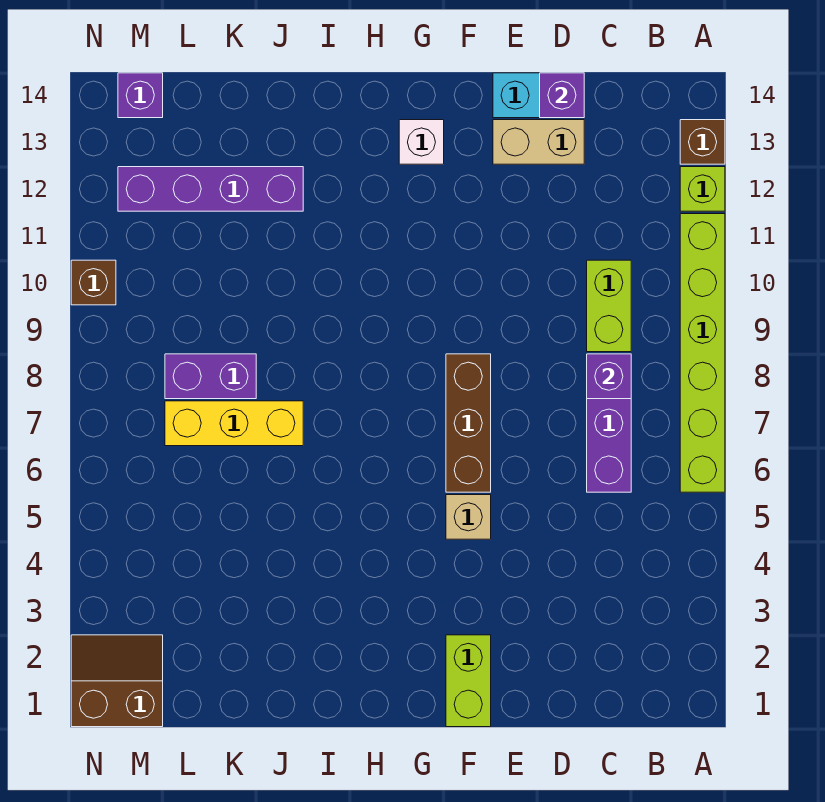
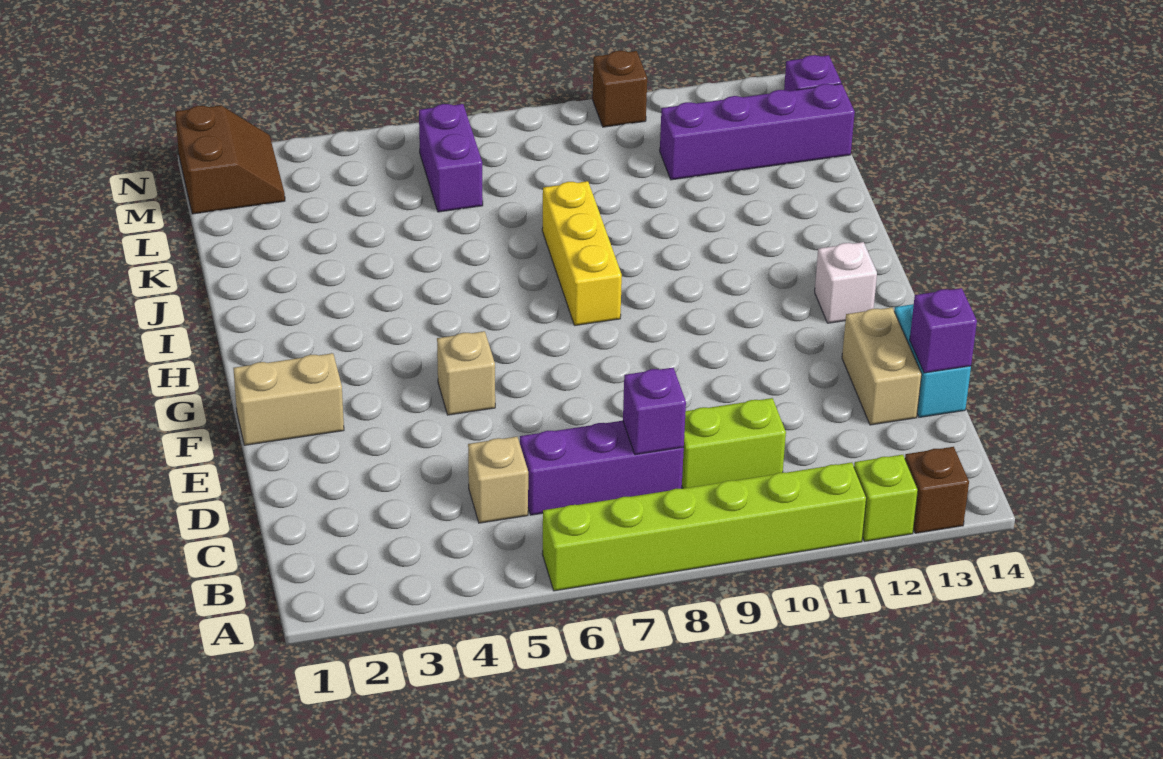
none -> tan brick C5 level 1
lime brick F1:F2 level 1 -> tan brick F1:F2 level 1
brown brick F6:F8 level 1 -> none
yellow brick J7:L7 level 1 -> yellow brick H8:J8 level 1
purple brick J12:M12 level 1 -> purple brick L11:L14 level 1
purple brick K8:L8 level 1 -> purple brick L6:M6 level 1

